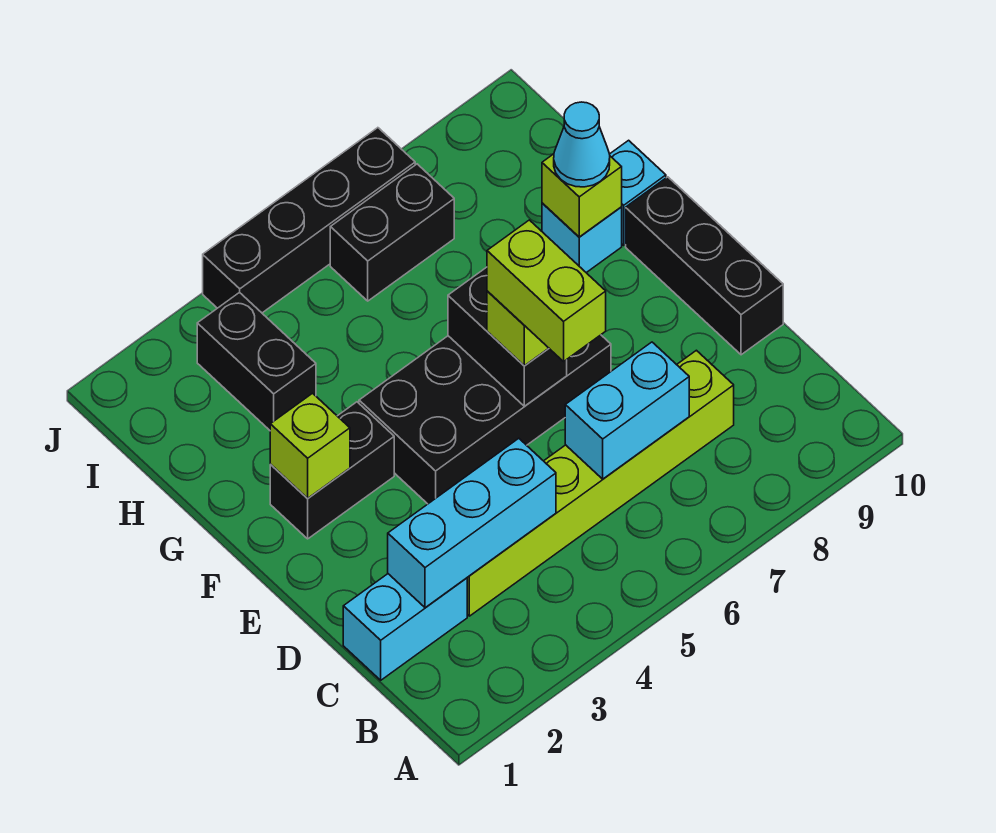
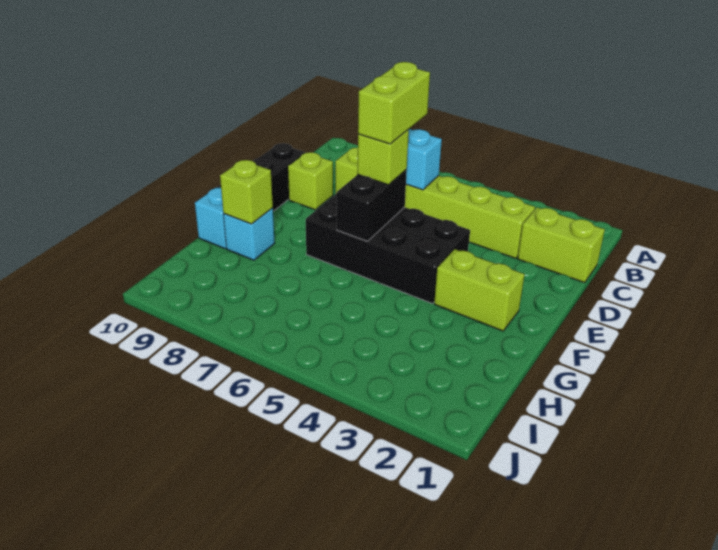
cyan brick C1:C2 level 1 -> lime brick C1:C2 level 1
cyan brick C2:C4 level 2 -> none
black brick F2:F3 level 1 -> lime brick F2:F3 level 1
lime brick F2 level 2 -> lime brick D9 level 1
cyan cone G9 level 3 -> none
black brick H3:I3 level 1 -> none
black brick I6:I7 level 1 -> none
black brick J4:J7 level 1 -> none

